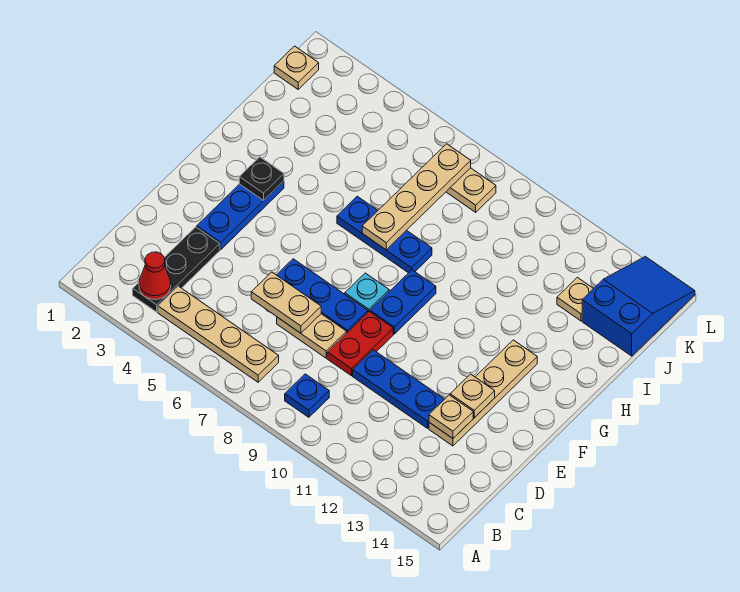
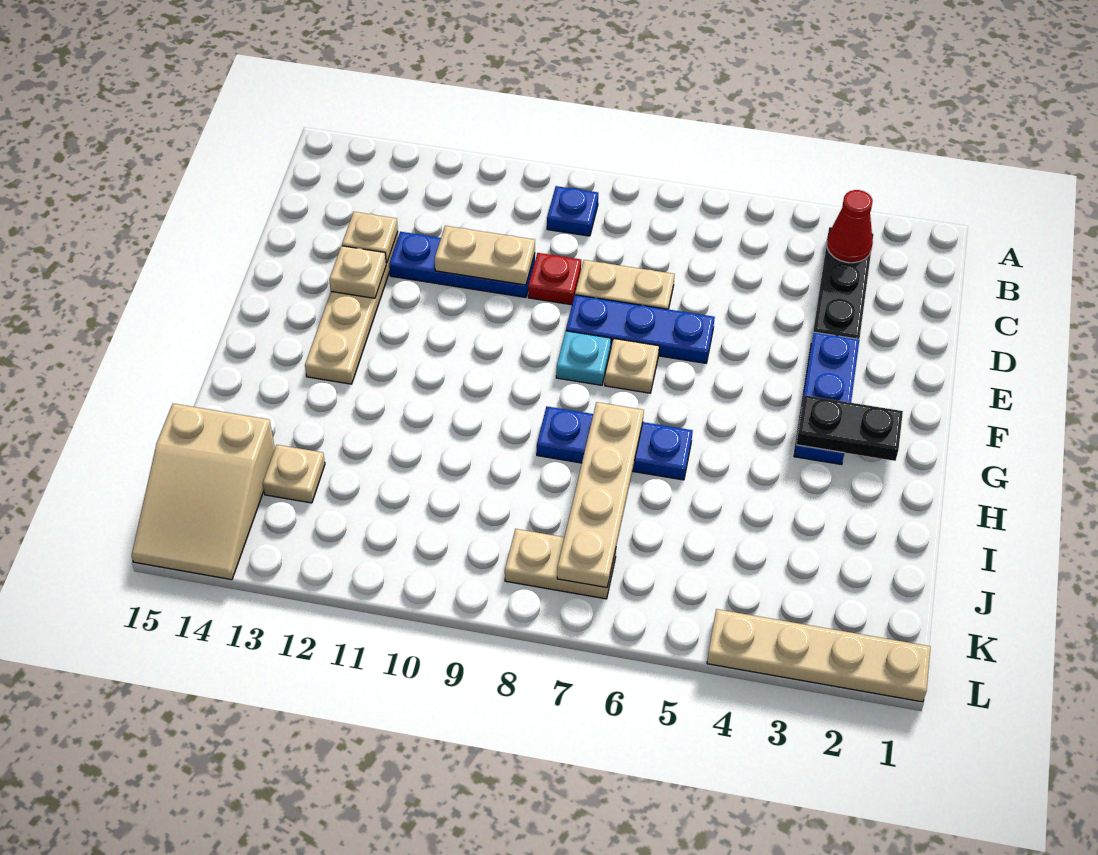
tan plate B4:B7 level 1 -> tan plate L1:L4 level 1
tan plate D6:D7 level 2 -> tan plate D10:D11 level 2
red plate D9:E9 level 1 -> red plate D9 level 1
blue plate F9:G9 level 1 -> none
black plate G3 level 2 -> black plate G2:G3 level 2
blue slope J14:L15 level 1 top J -> tan slope J14:L15 level 1 top J
tan plate K1 level 1 -> tan plate F7 level 1

